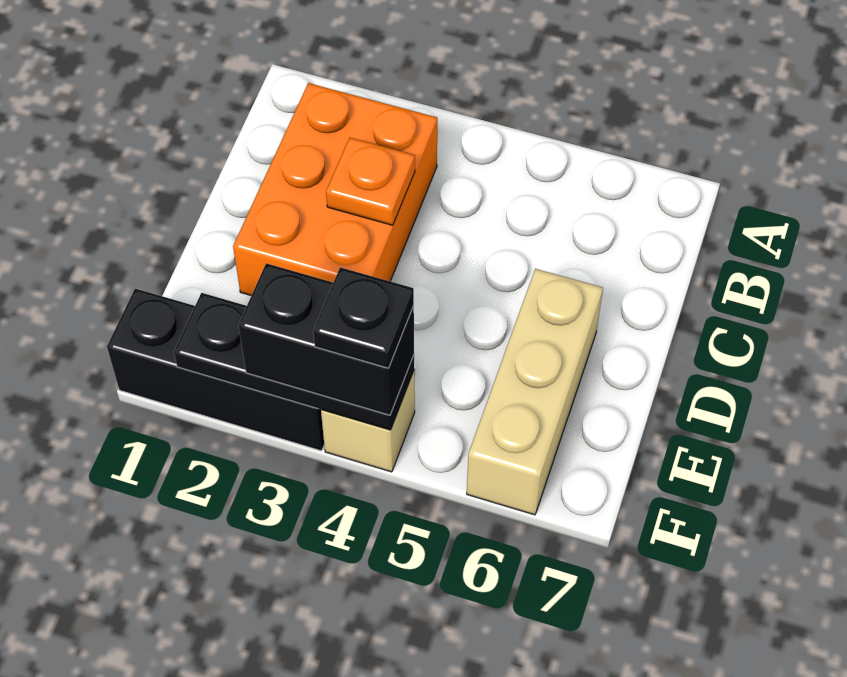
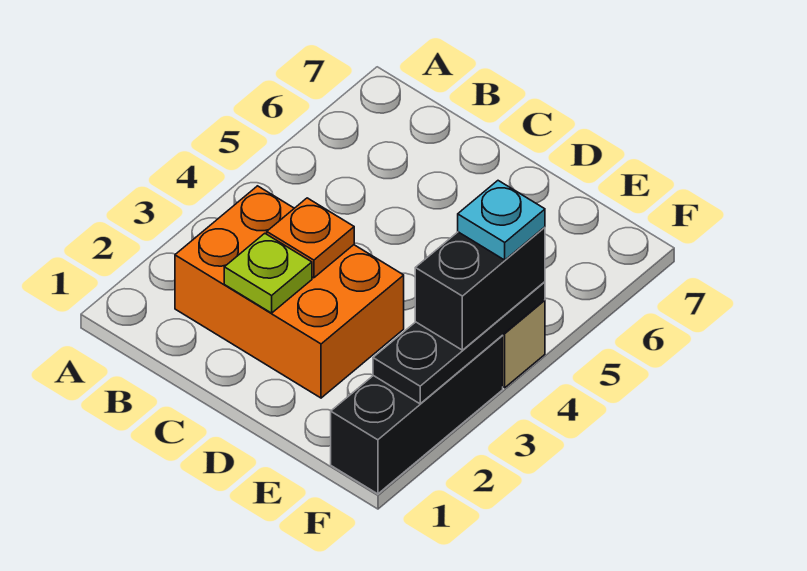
none -> lime plate C2 level 2
tan brick D6:F6 level 1 -> none
black plate F4 level 4 -> cyan plate F4 level 4

